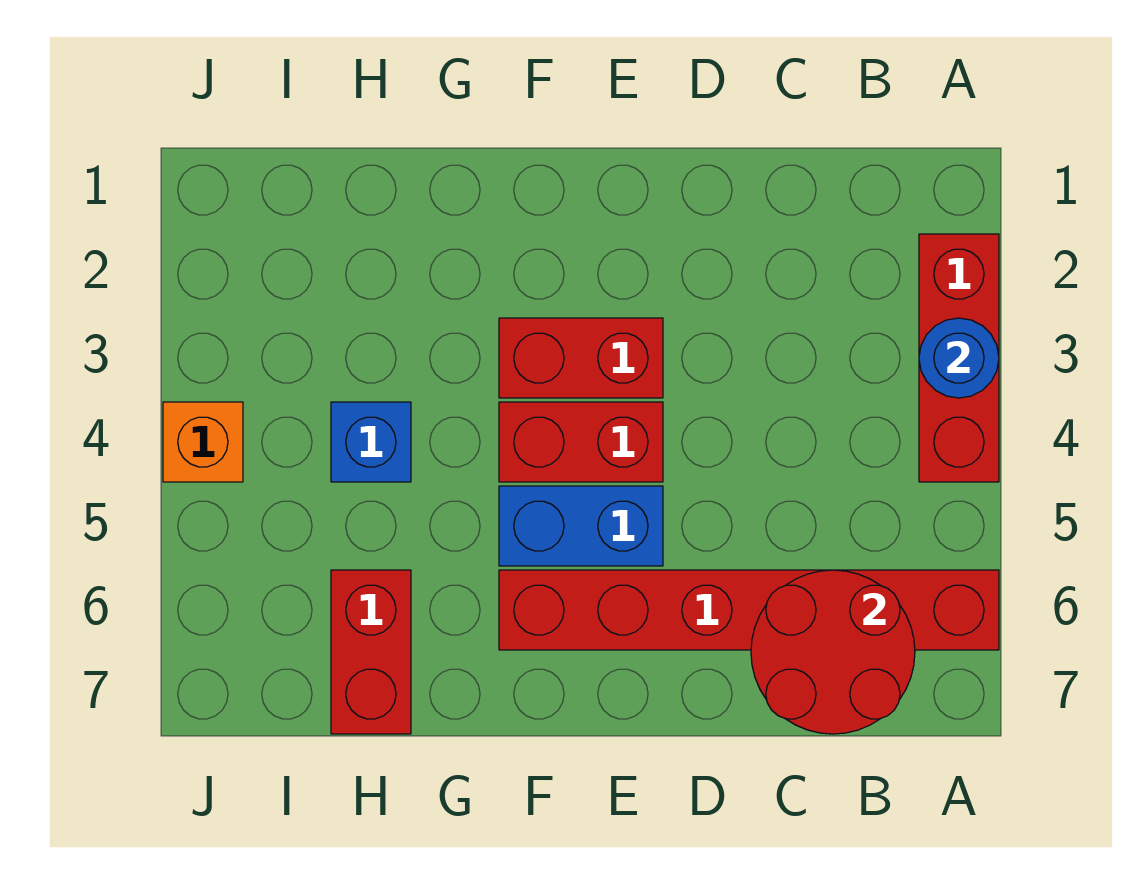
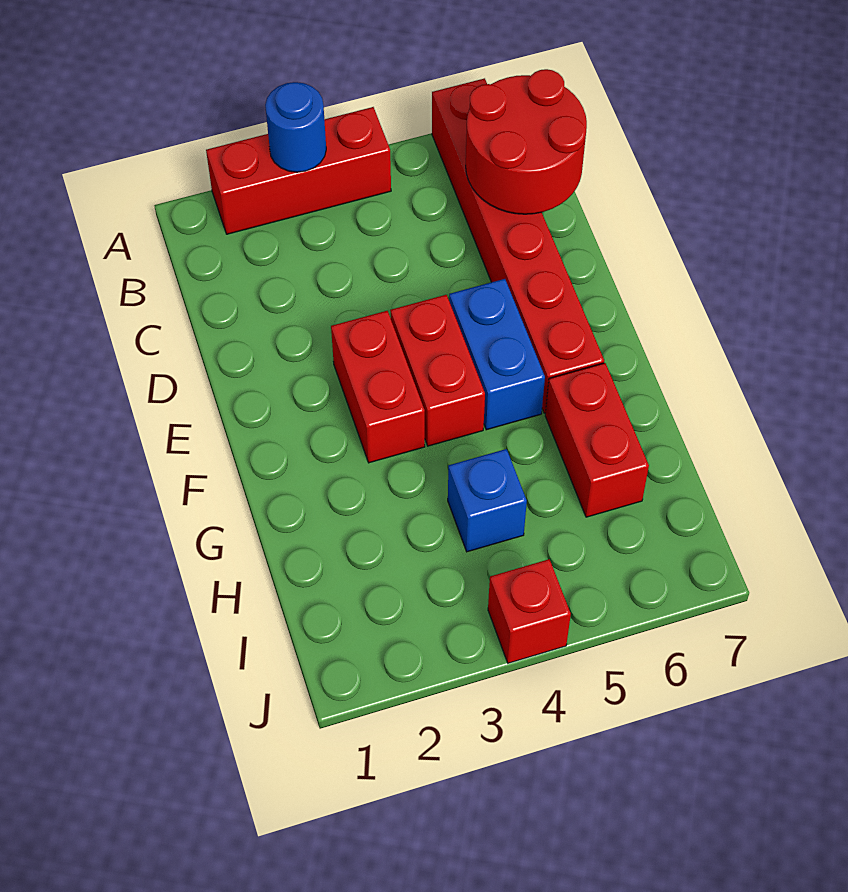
red brick H6:H7 level 1 -> red brick G6:H6 level 1
orange brick J4 level 1 -> red brick J4 level 1

